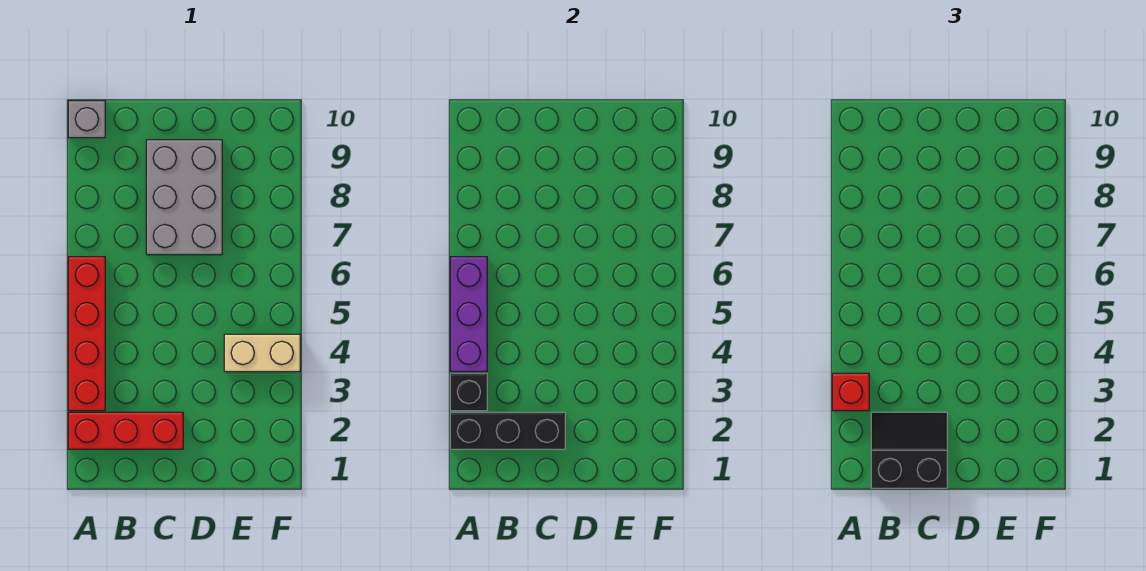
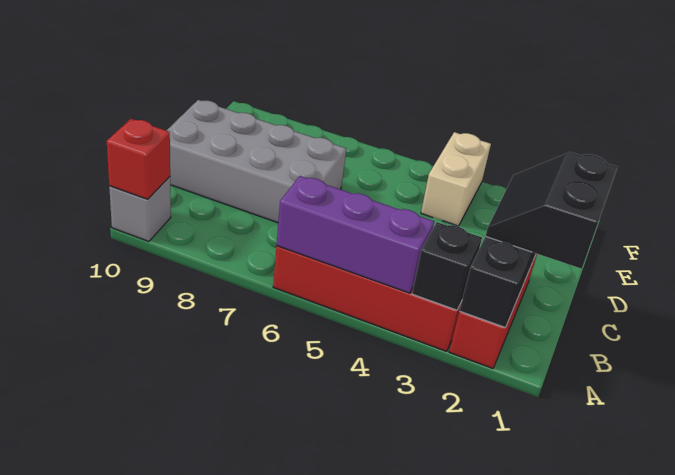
red brick A3 level 3 -> red brick A10 level 2
grey brick C7:D9 level 1 -> grey brick C7:D10 level 1

